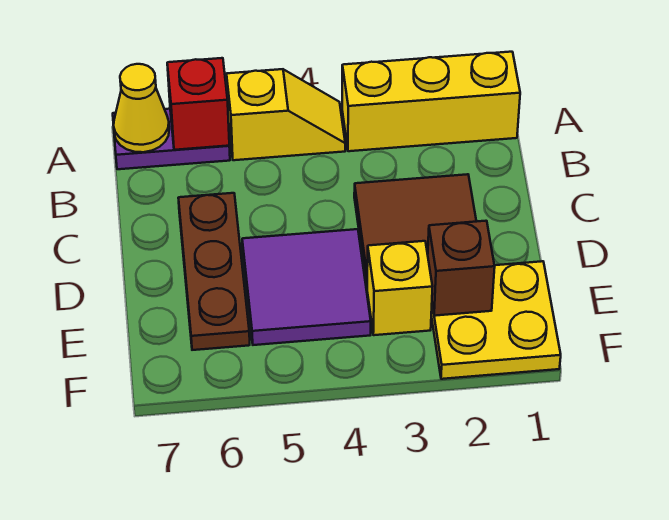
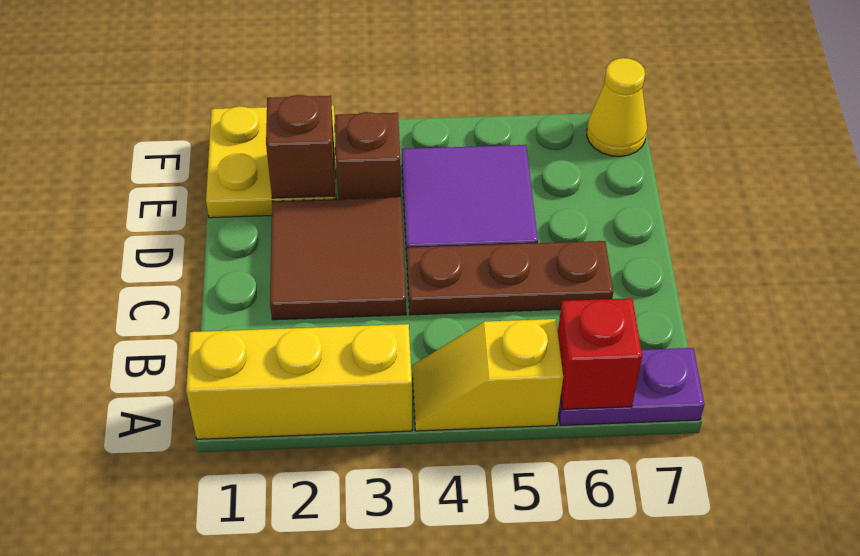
yellow cone A7 level 2 -> yellow cone F7 level 1
brown plate C6:E6 level 1 -> brown plate C4:C6 level 1
yellow brick E3 level 1 -> brown brick E3 level 1

